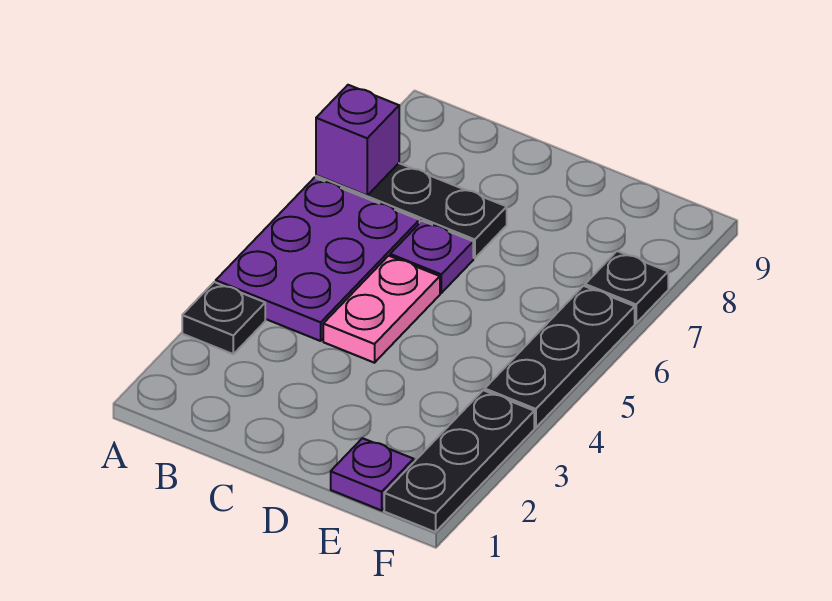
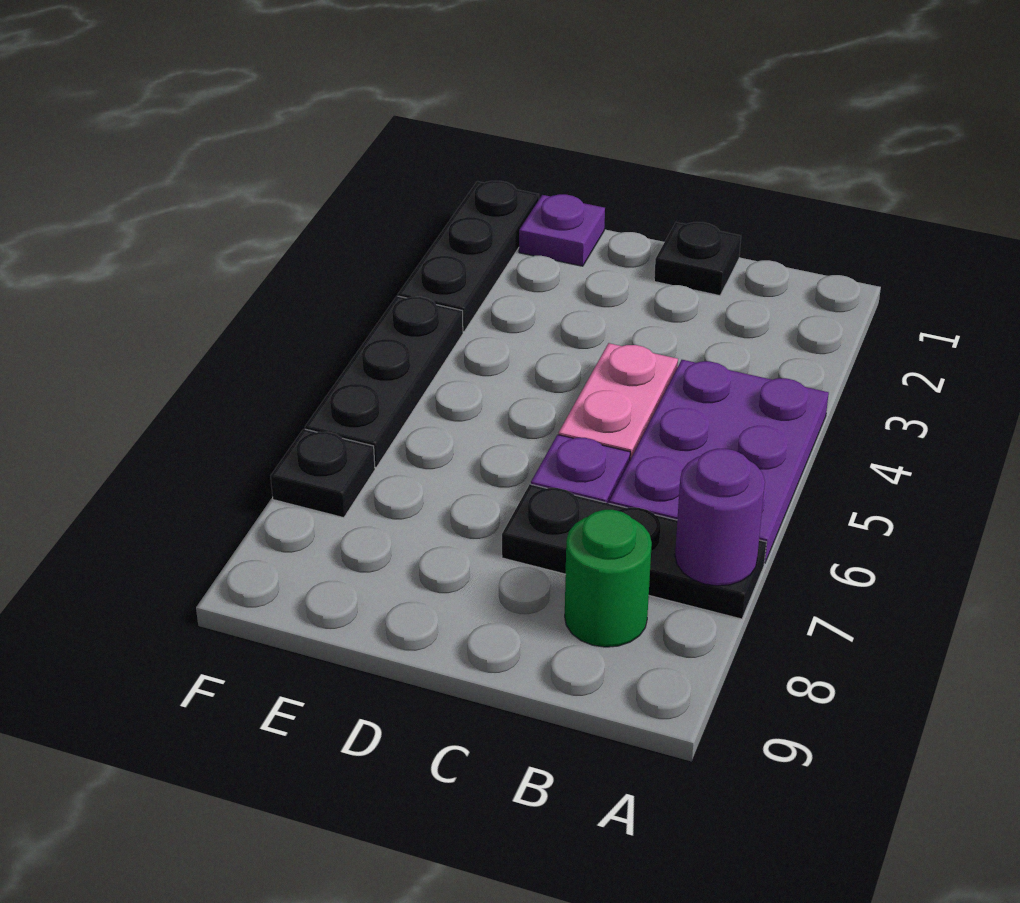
black plate A3 level 1 -> black plate C1 level 1
purple brick A7 level 2 -> purple round brick A7 level 2
none -> green round brick B8 level 1

